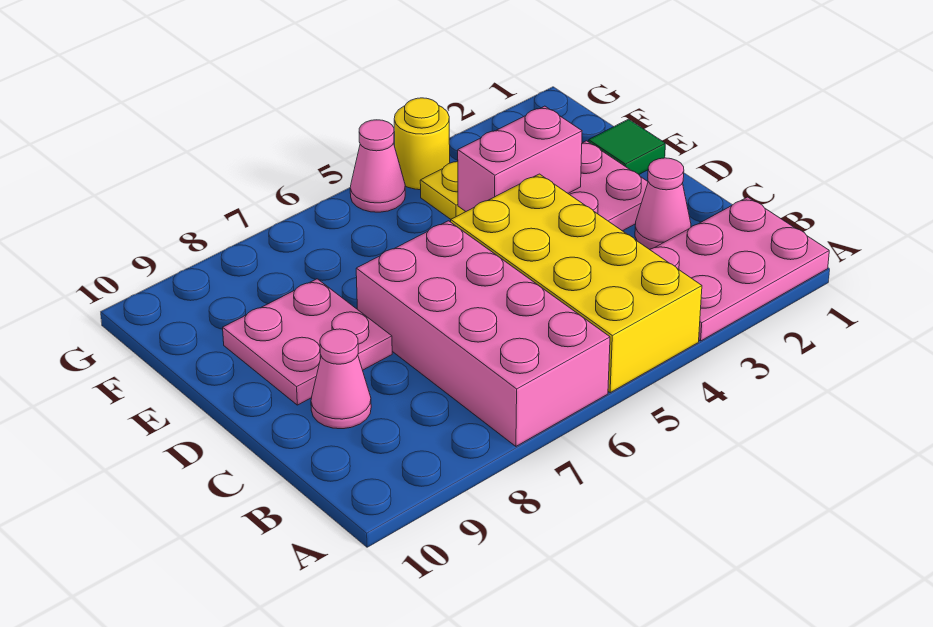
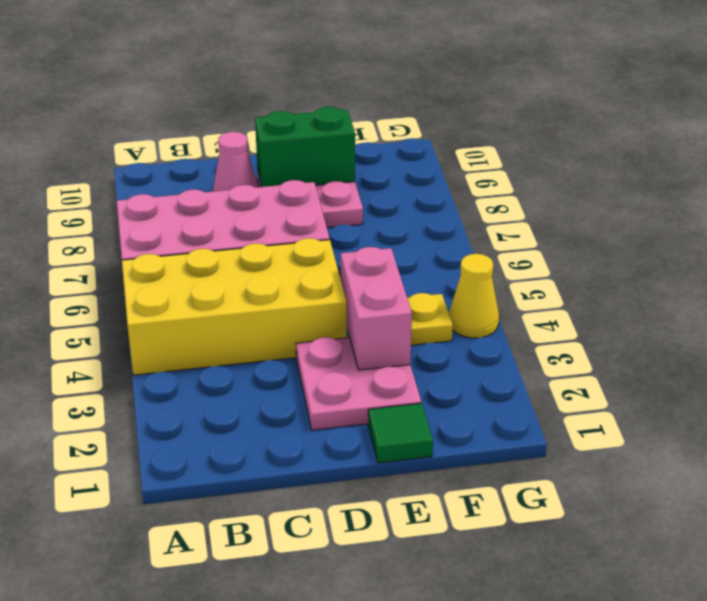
pink plate A1:B3 level 1 -> none
pink cone C2 level 1 -> none
none -> green brick D9:E9 level 2
yellow round brick G4 level 1 -> yellow cone G4 level 1
pink cone G5 level 1 -> none

